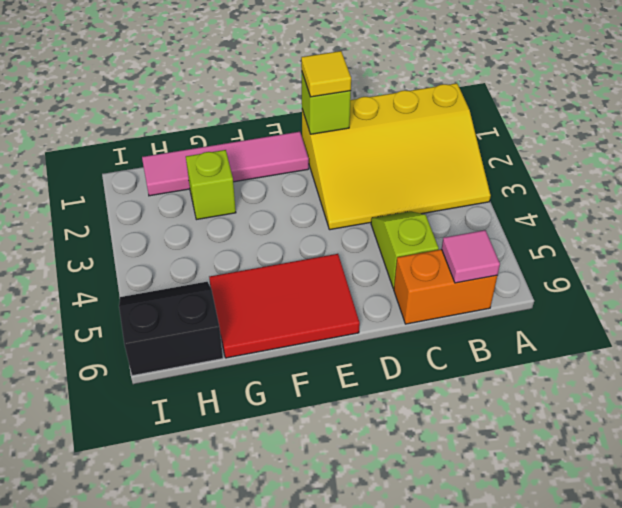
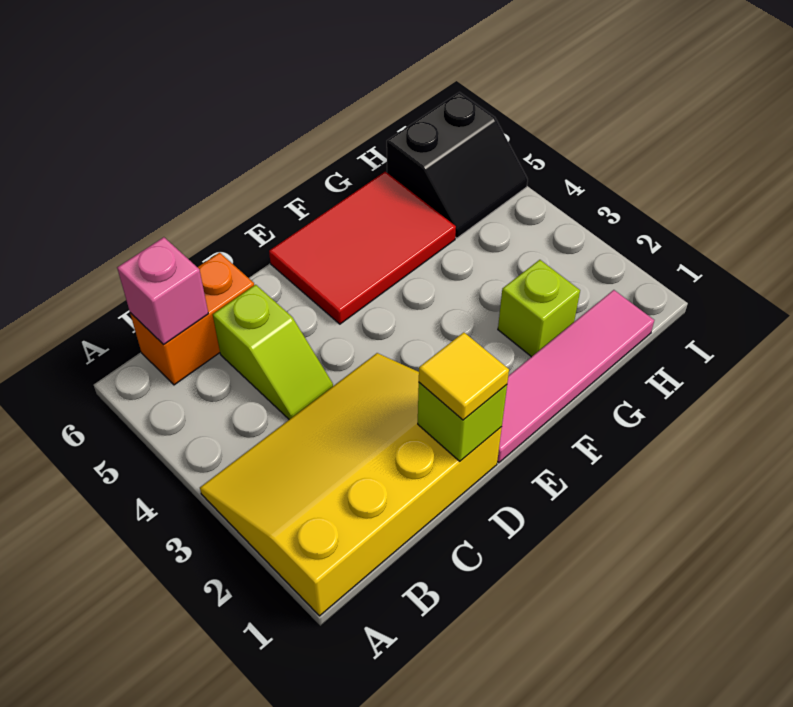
pink tile B6 level 2 -> pink brick B6 level 2

